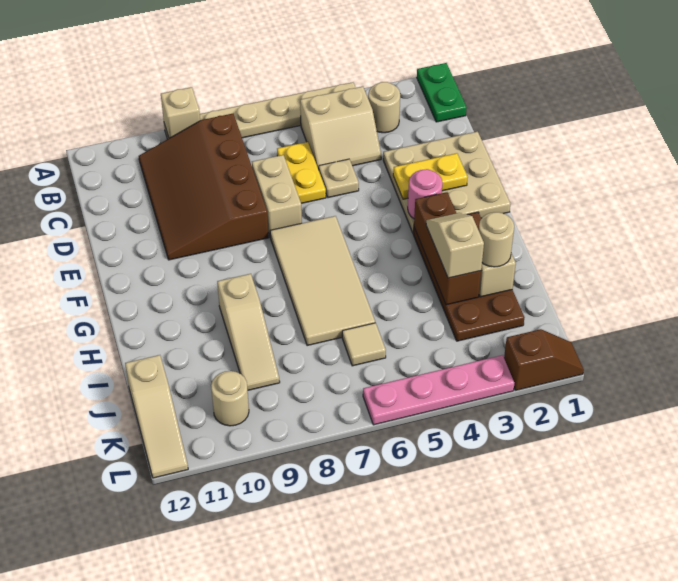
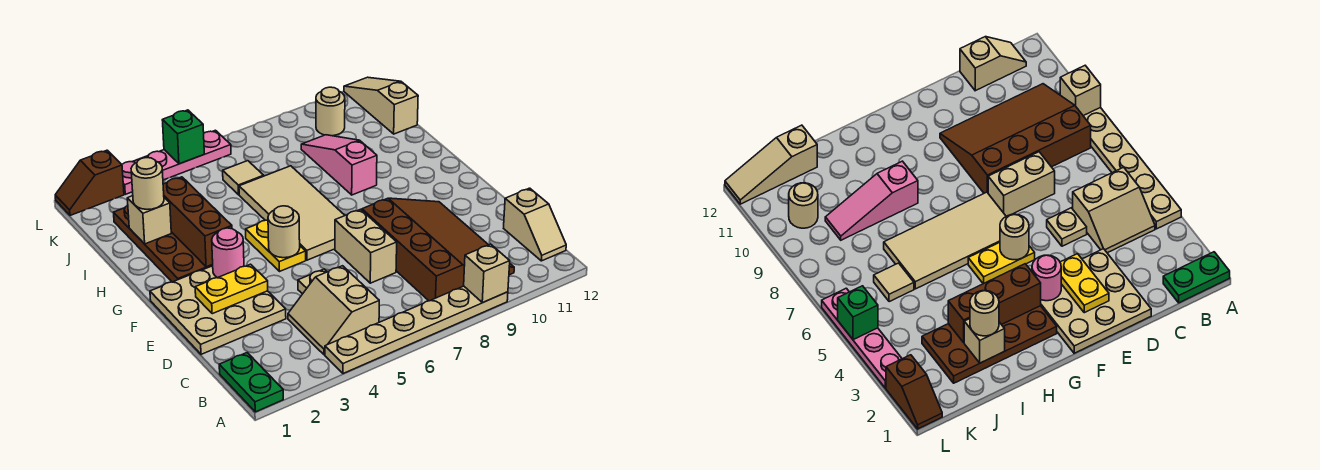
tan round brick B3 level 1 -> tan round brick F5 level 2
tan slope B4:C5 level 1 top B -> tan slope B4:C5 level 1 top 5
yellow plate C6:D6 level 1 -> yellow plate F5:G5 level 1
tan slope H3:I3 level 3 top I -> tan slope B12:C12 level 1 top C
tan slope H9:J9 level 1 top H -> pink slope H9:J9 level 1 top H
none -> green brick L5 level 2

